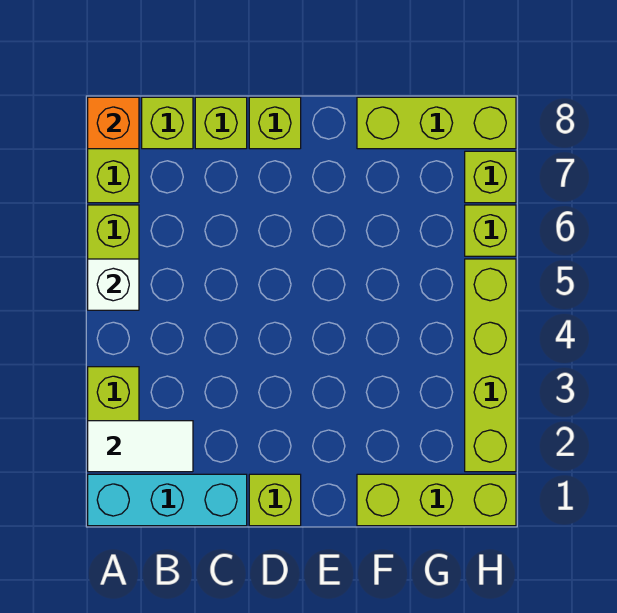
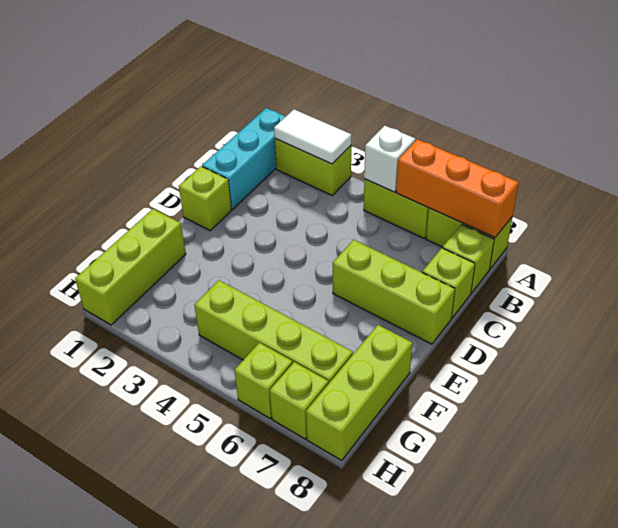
white tile A2:B2 level 2 -> white tile A2:A3 level 2
orange brick A8 level 2 -> orange brick A6:A8 level 2
lime brick D8 level 1 -> lime brick D6:D8 level 1
lime brick H2:H5 level 1 -> lime brick G4:G7 level 1

